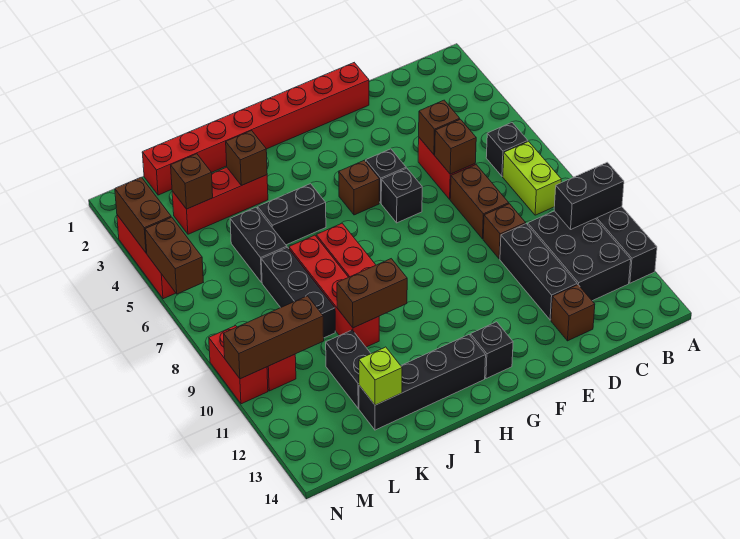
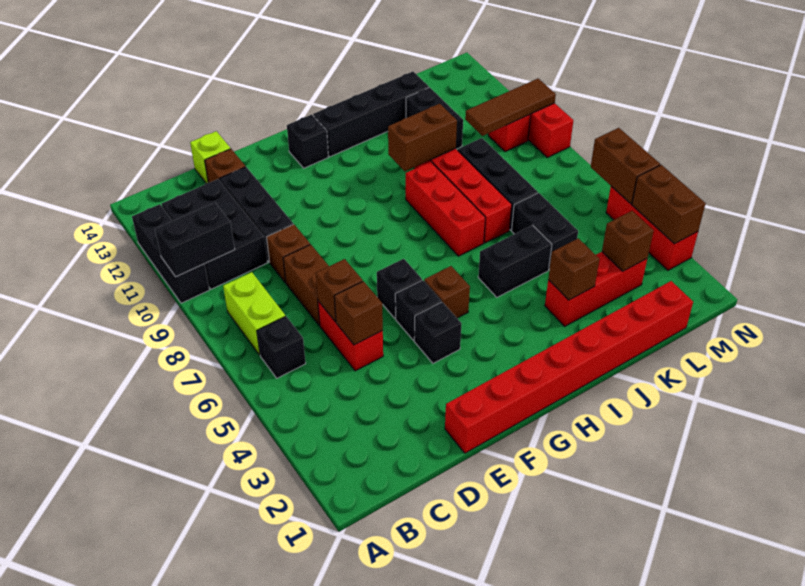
none -> black brick F4 level 1
lime brick K13 level 2 -> lime brick D14 level 1
brown brick L10:N10 level 2 -> brown tile L10:N10 level 2

